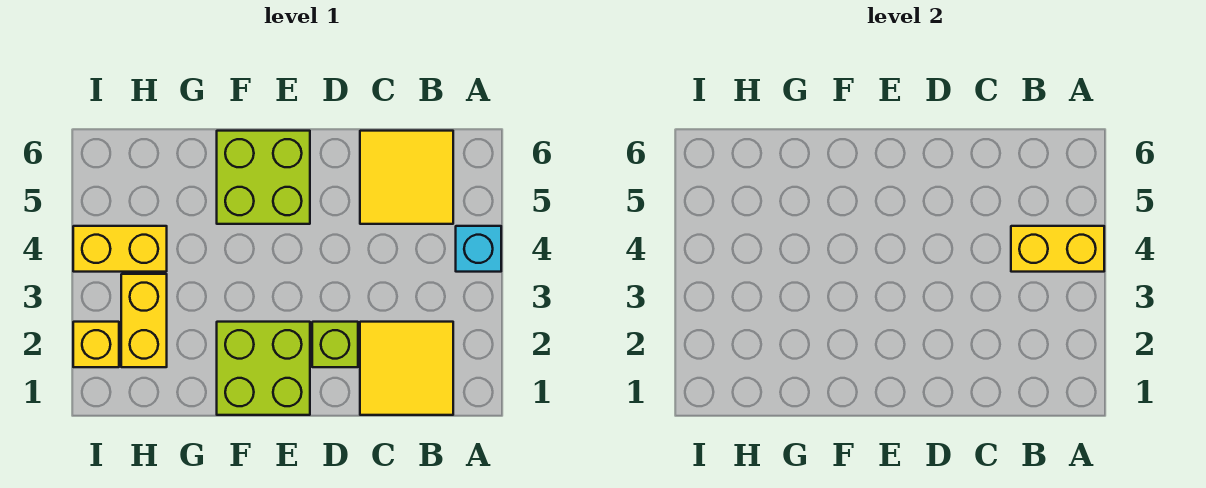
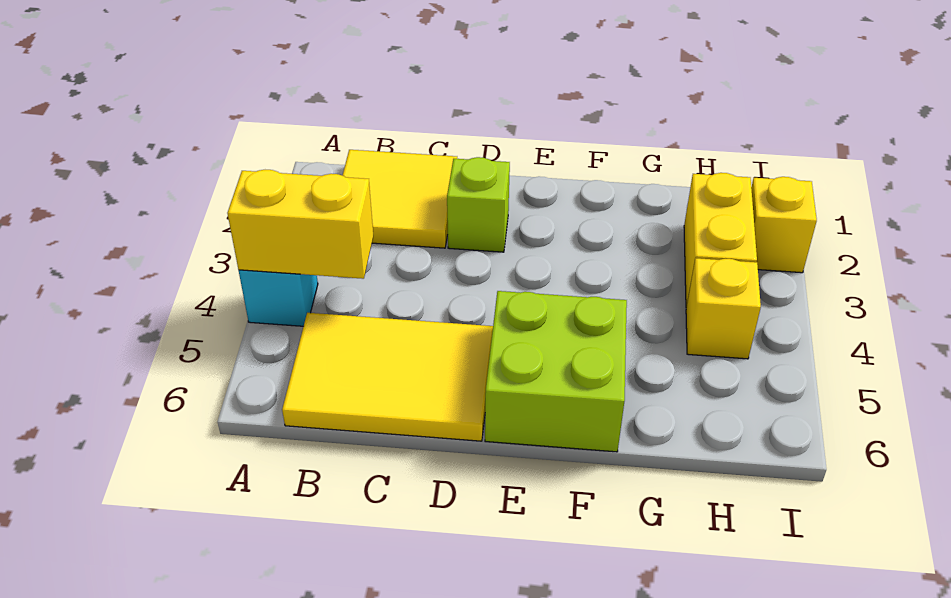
yellow tile B5:C6 level 1 -> yellow tile B5:D6 level 1
lime brick E1:F2 level 1 -> none
yellow brick H4:I4 level 1 -> yellow brick H4 level 1

